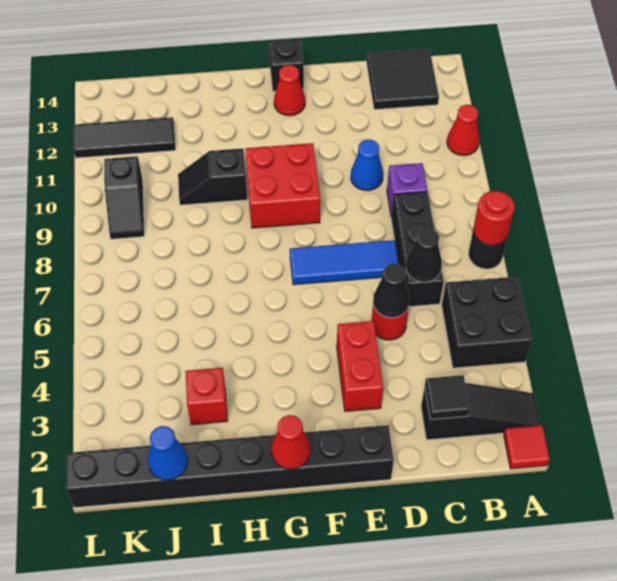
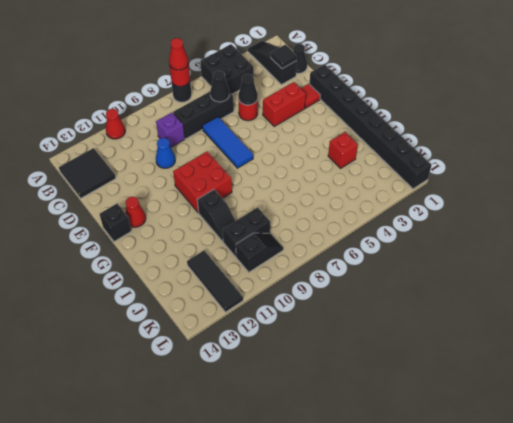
red tile A1 level 1 -> red tile E2 level 1
none -> black cone C1 level 1
red cone G1 level 2 -> red cone A7 level 3
blue cone J1 level 2 -> none
none -> black brick J9:J10 level 1

